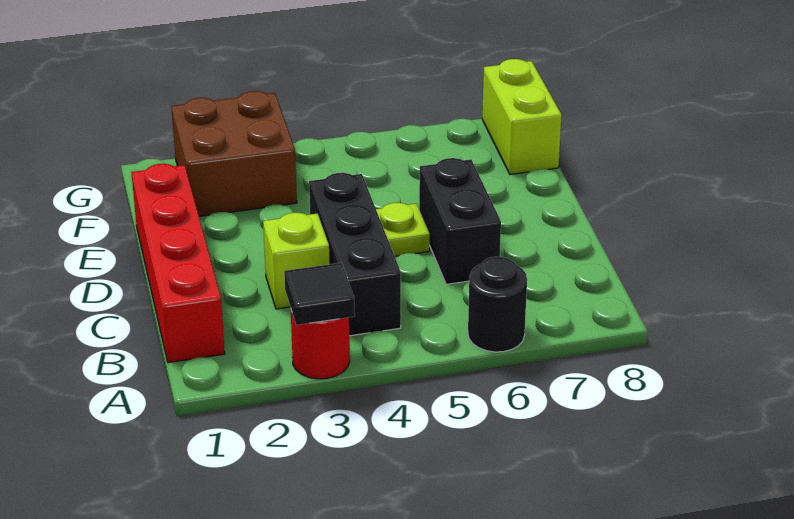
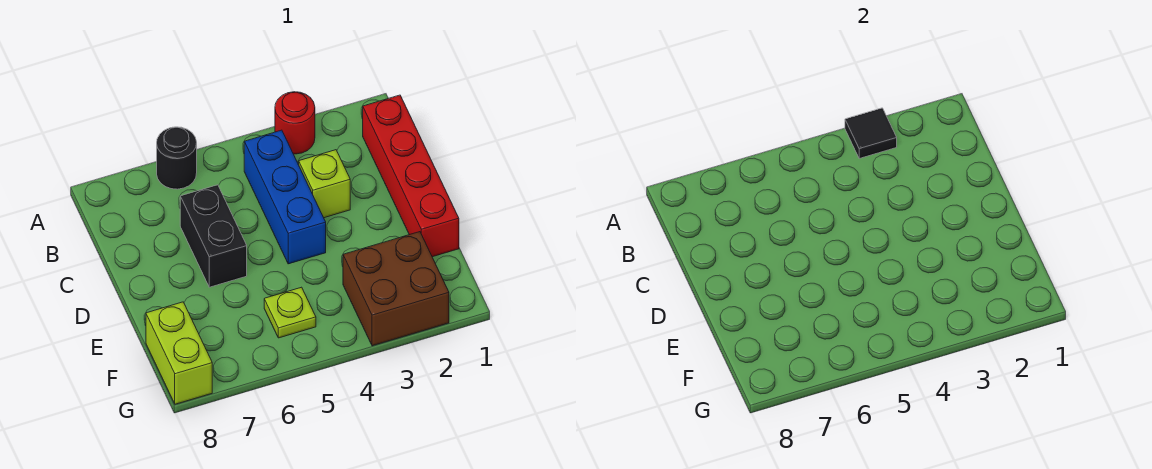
black brick B4:D4 level 1 -> blue brick B4:D4 level 1
lime plate D5 level 1 -> lime plate F5 level 1

